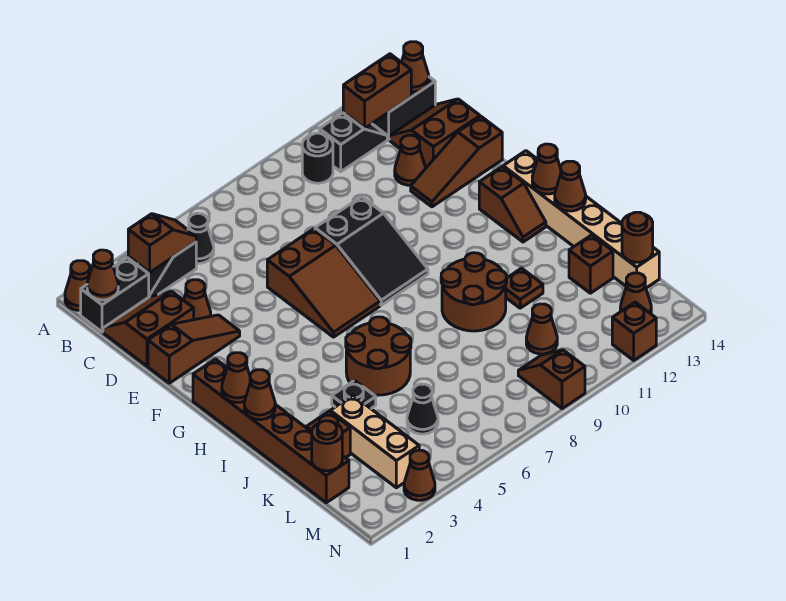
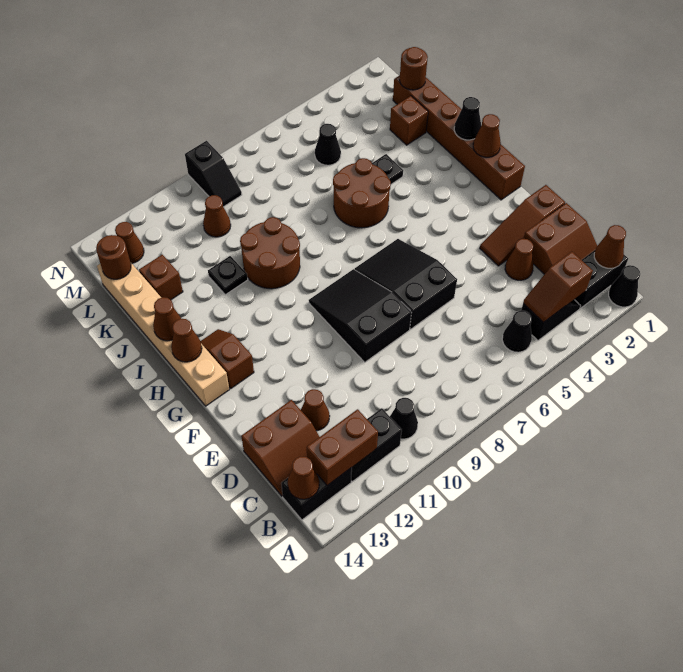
brown cone A1 level 1 -> black cone A1 level 1
black round brick B10 level 1 -> black cone B10 level 1
brown slope E6:G7 level 1 top E -> black slope E6:G7 level 1 top E
brown slope E12:E14 level 1 top 14 -> none
brown cone I1 level 2 -> black cone I1 level 2
brown plate J11 level 1 -> black plate J11 level 1
tan brick K3:M3 level 1 -> none
brown slope M9:N9 level 1 top N -> black slope M9:N9 level 1 top N
brown cone N3 level 1 -> none
brown brick N12 level 1 -> none

